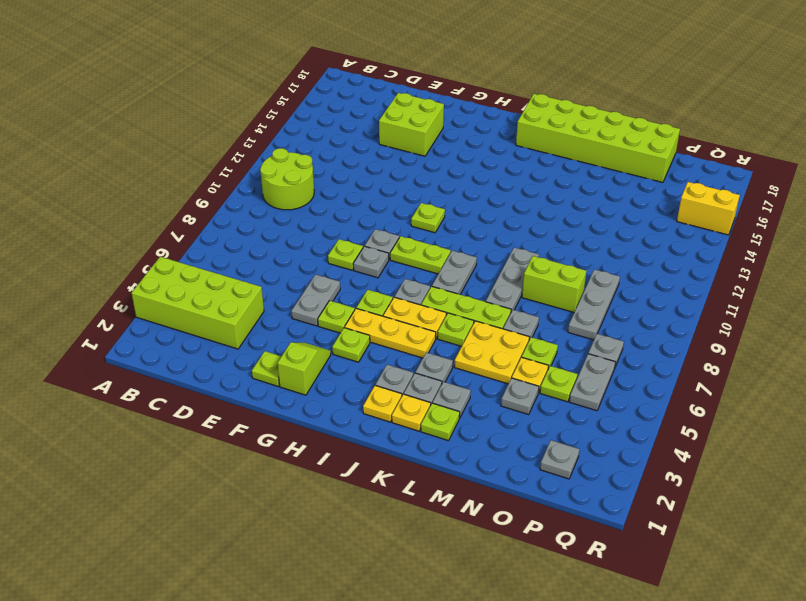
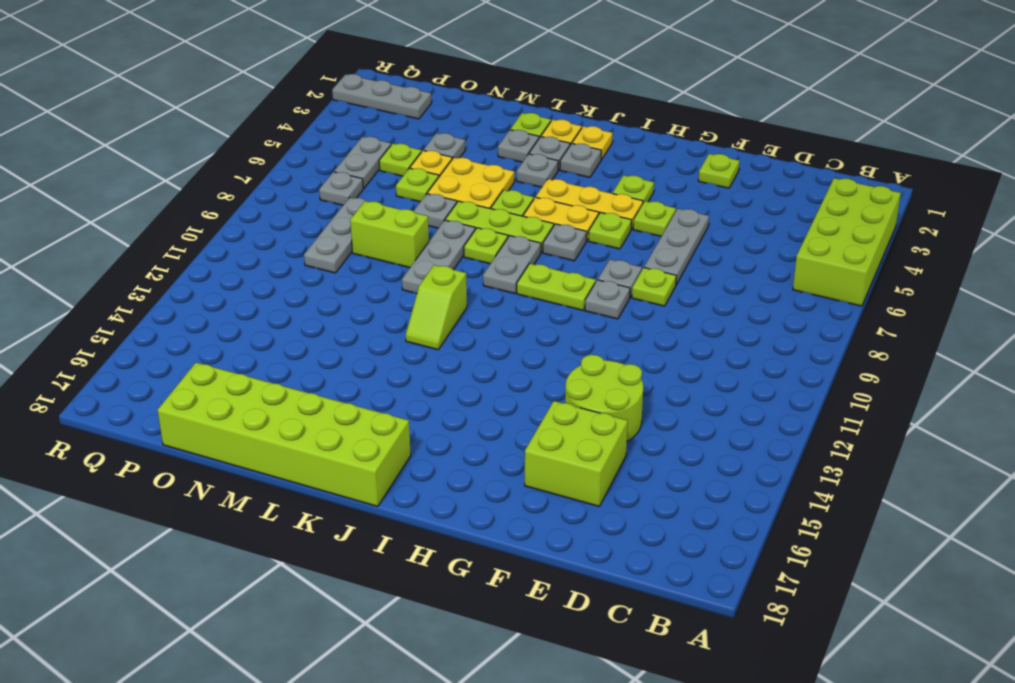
lime brick A3:D4 level 1 -> lime brick A3:B6 level 1
lime round brick B10:C11 level 1 -> lime round brick E13:F14 level 1
grey plate F5:F6 level 1 -> grey plate F5:F7 level 1
lime slope G2:G3 level 1 top 2 -> lime slope K11:K12 level 1 top 11
lime plate H11 level 1 -> lime plate K8 level 1
grey plate P2 level 1 -> grey plate P2:R2 level 1
yellow brick Q15:R15 level 1 -> none

